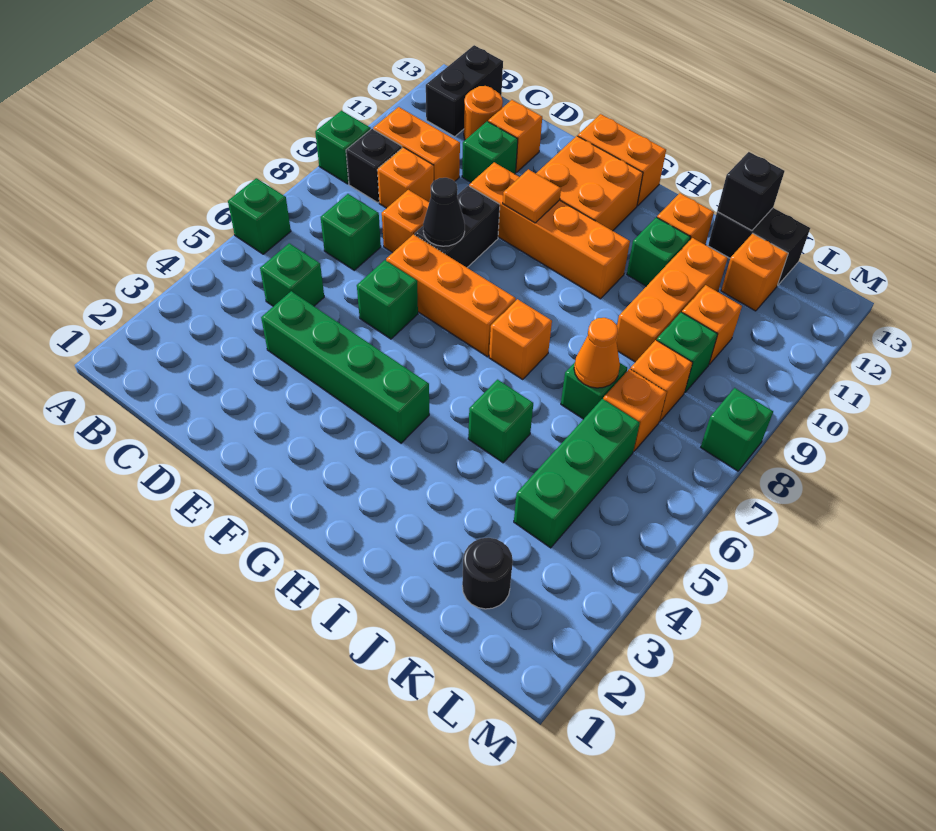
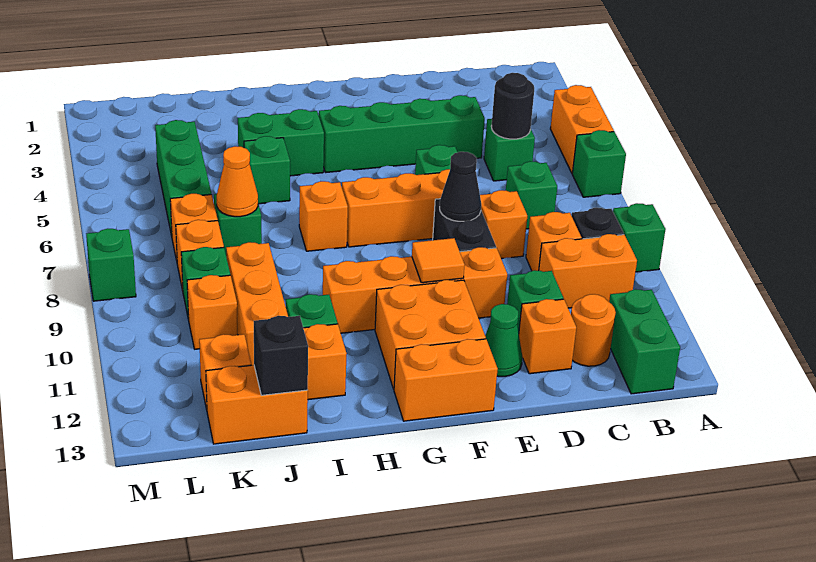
none -> orange brick A4:A5 level 1
black brick B12:B13 level 1 -> green brick B12:B13 level 1
none -> green cone E12 level 1
none -> green brick H4:I4 level 1
black brick J13:K13 level 1 -> orange brick J13:K13 level 1
black round brick K2 level 1 -> black round brick C5 level 2

